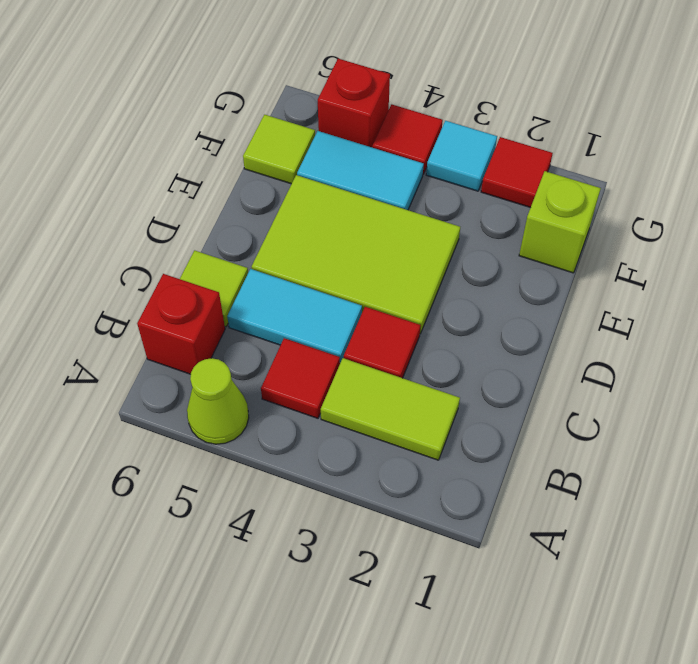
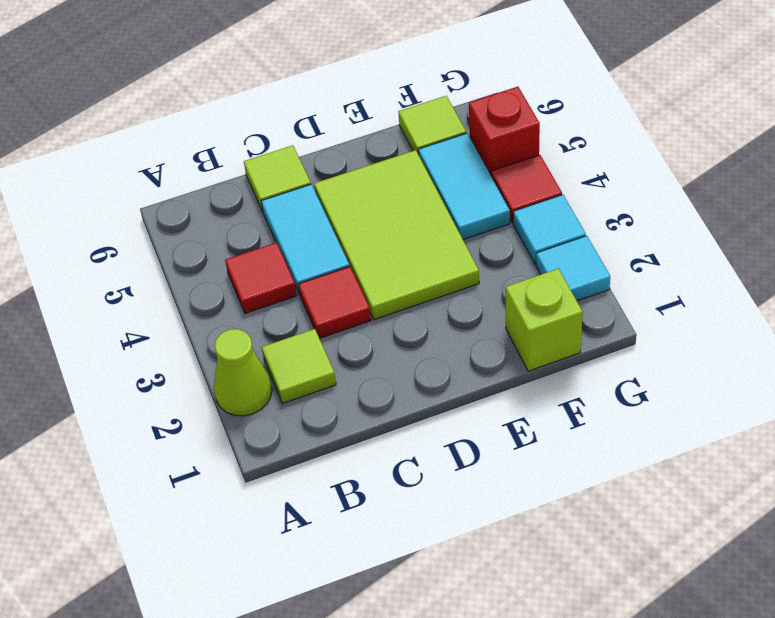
lime cone A5 level 1 -> lime cone A2 level 1
lime tile B2:B3 level 1 -> lime tile B2 level 1
red brick B6 level 1 -> none
red tile G2 level 1 -> cyan tile G2 level 1

